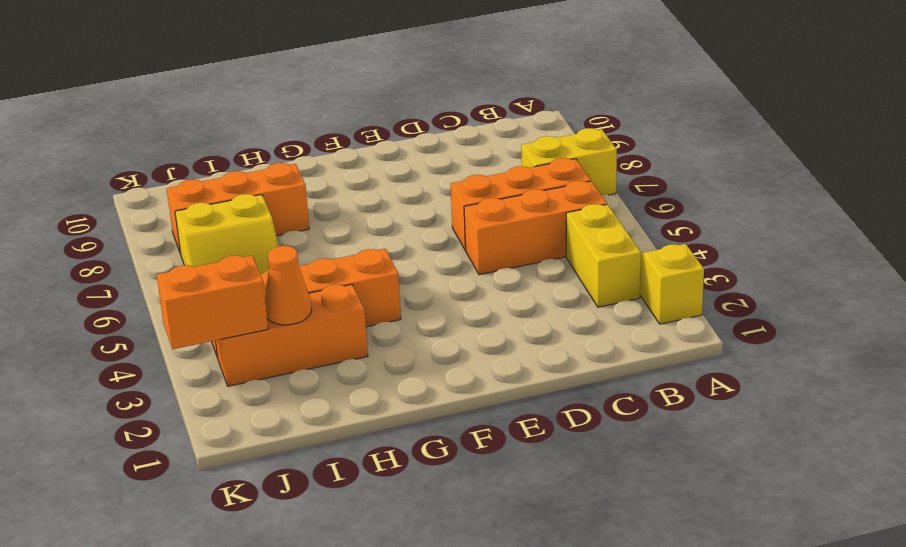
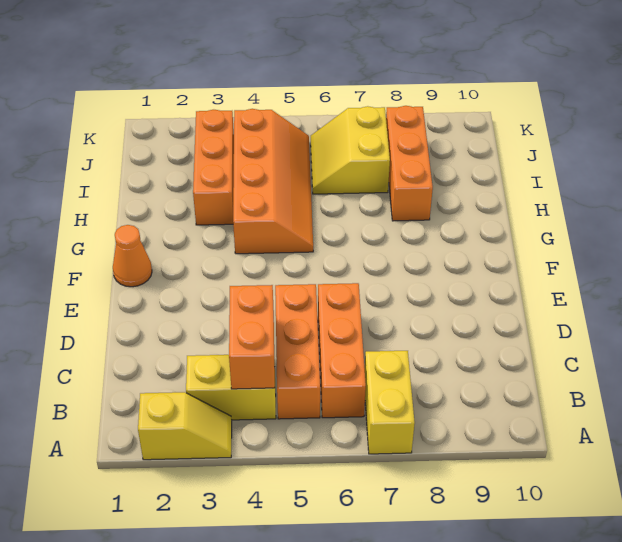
orange cone I3 level 2 -> orange cone F1 level 1
orange brick J3:K3 level 2 -> orange brick B4:C4 level 2

